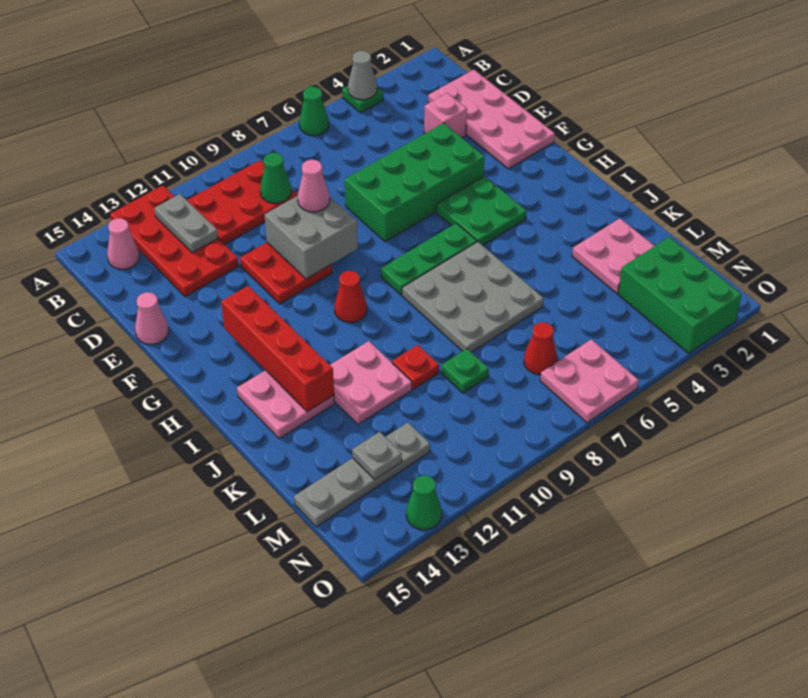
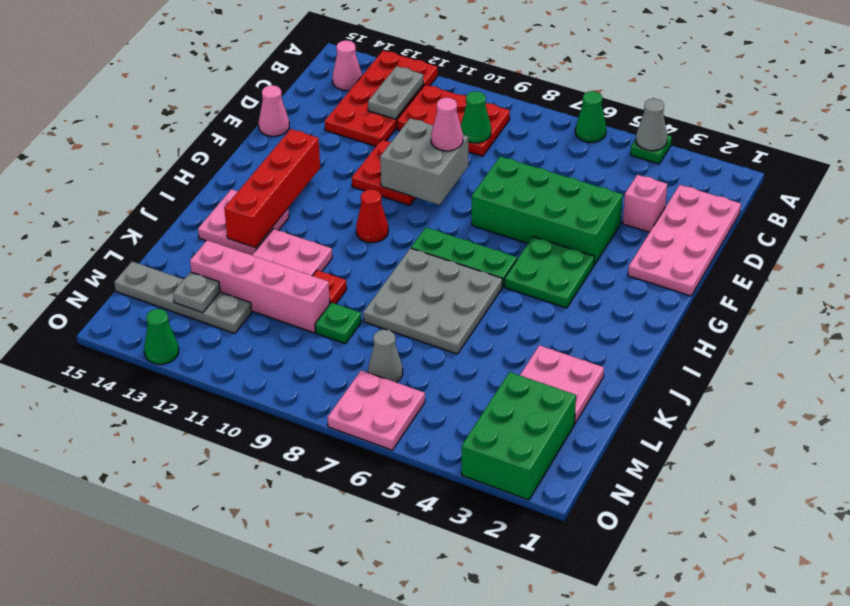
none -> pink brick L10:L13 level 1
red cone M7 level 1 -> grey cone M7 level 1

